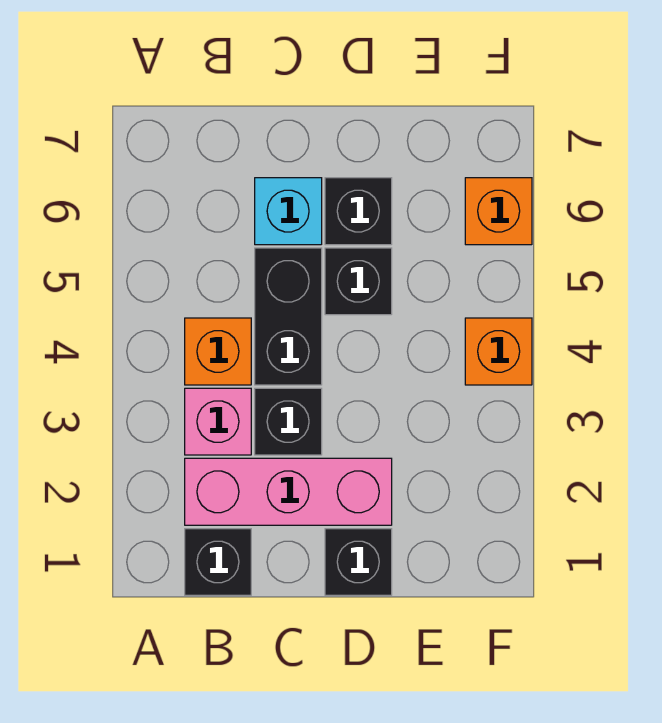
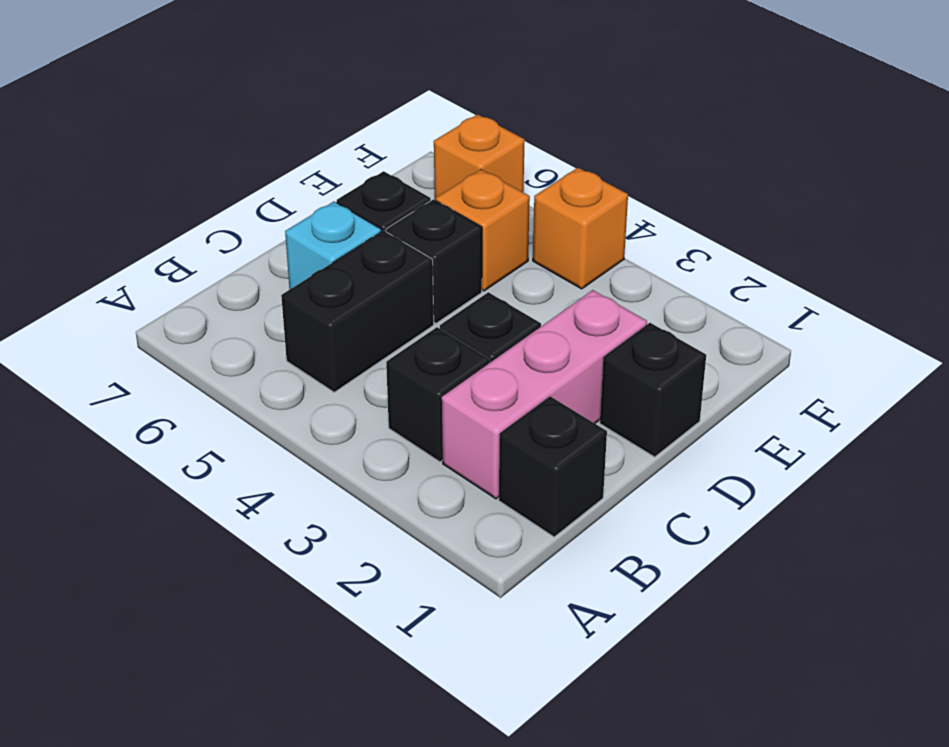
pink brick B3 level 1 -> black brick B3 level 1
orange brick B4 level 1 -> orange brick E5 level 1
black brick C4:C5 level 1 -> black brick B5:C5 level 1

